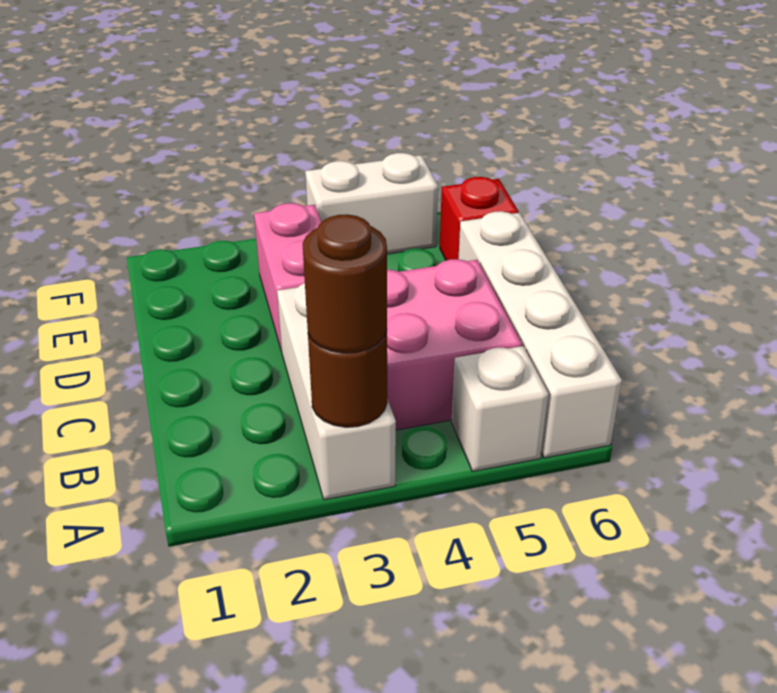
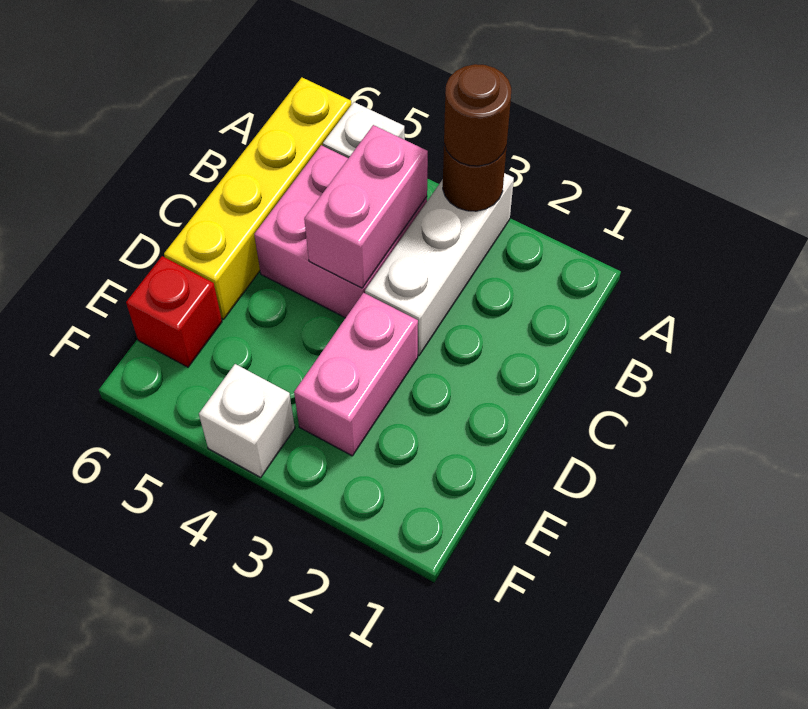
white brick A6:D6 level 1 -> yellow brick A6:D6 level 1
none -> pink brick B4:C4 level 2
white brick F4:F5 level 1 -> white brick F4 level 1

